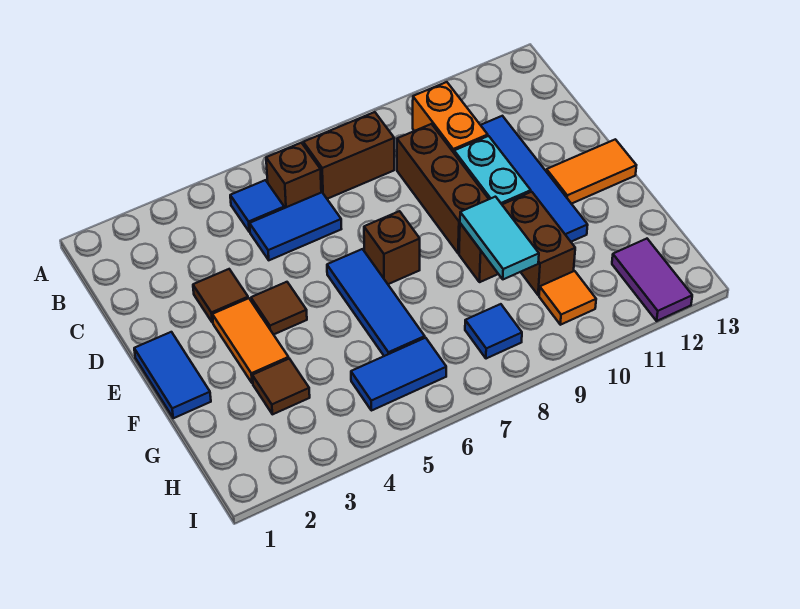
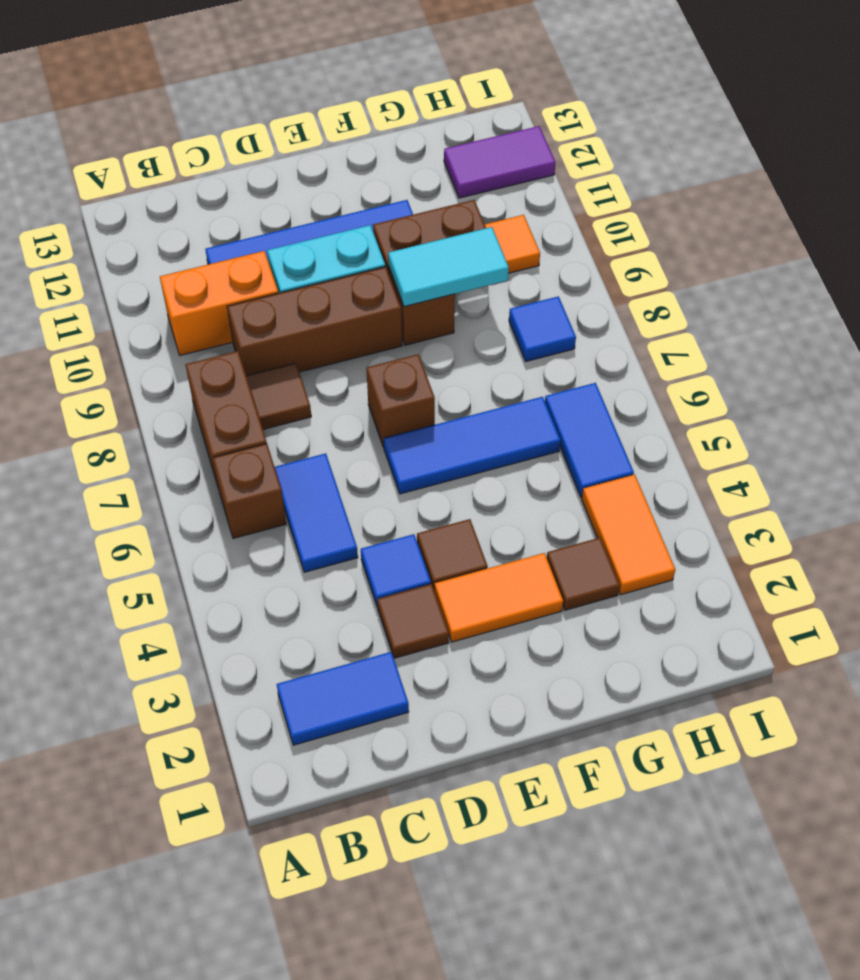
blue tile B5 level 1 -> blue tile D4 level 1
none -> brown tile C8 level 1
blue tile E1:F1 level 1 -> blue tile B2:C2 level 1
orange tile E12:E13 level 1 -> orange tile H3:H4 level 1

